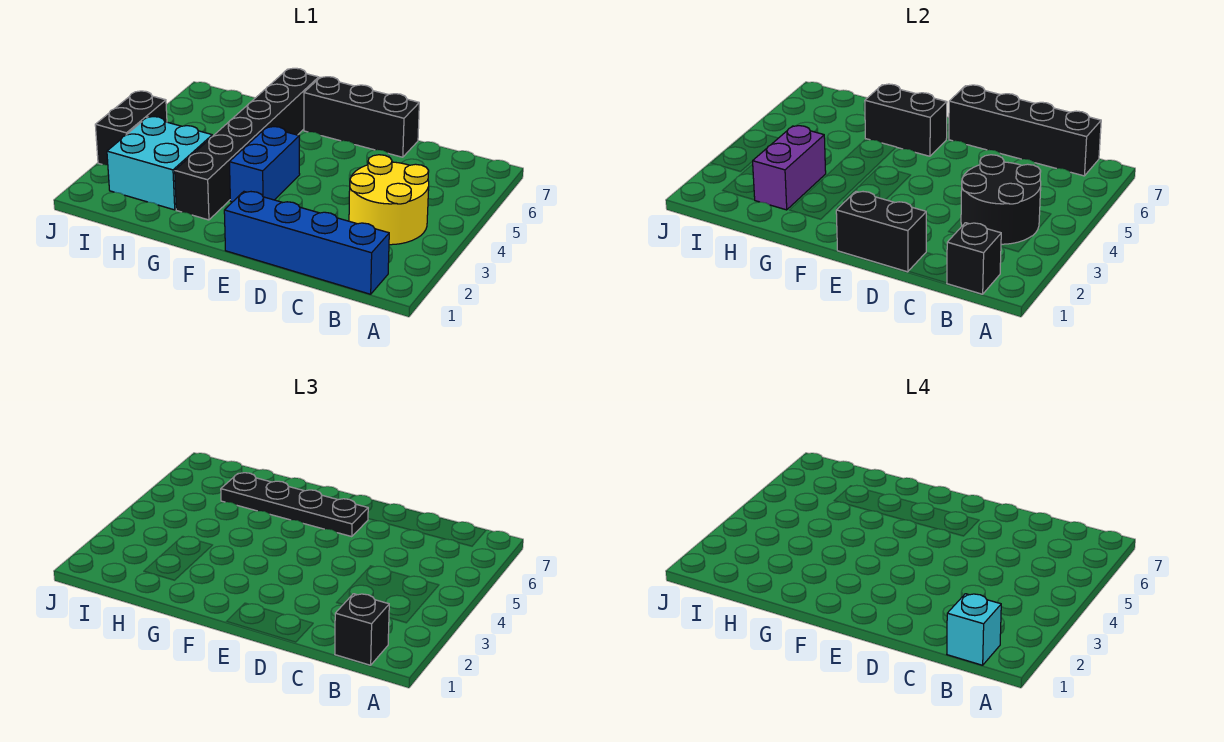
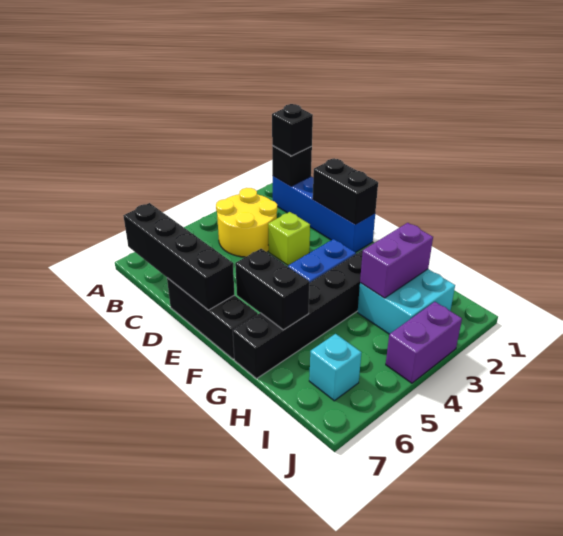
cyan brick B1 level 4 -> cyan brick I6 level 1
black round brick B3:C4 level 2 -> none
none -> lime brick D3 level 1
black plate E6:H6 level 3 -> none
black brick J3:J4 level 1 -> purple brick J3:J4 level 1

